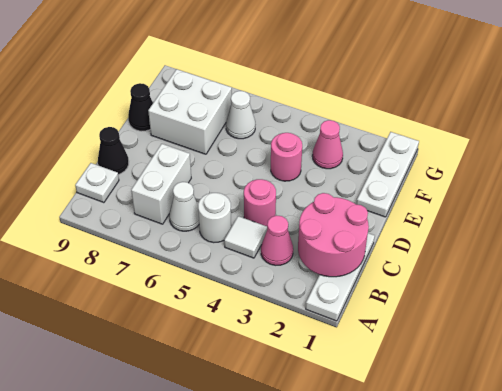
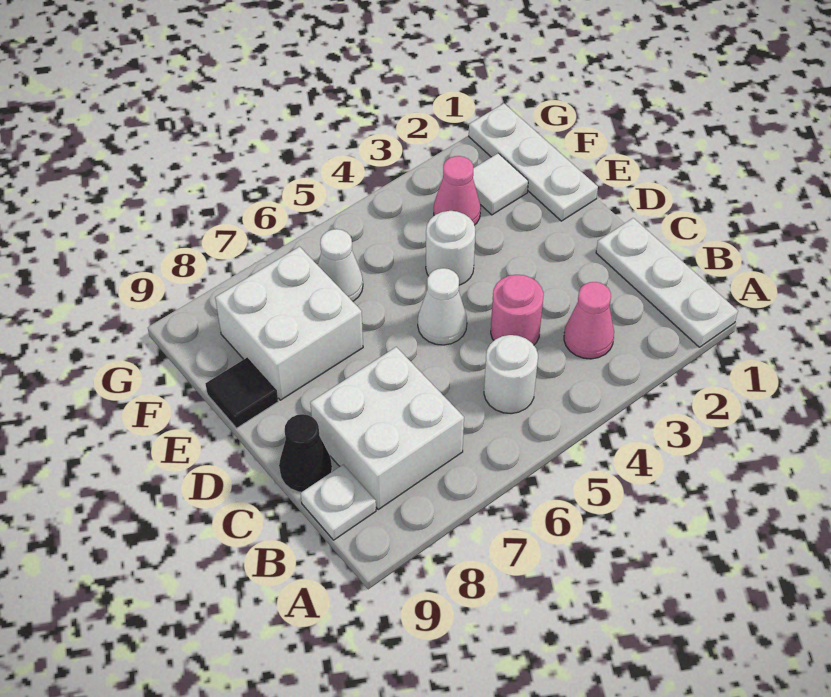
pink round brick B1:C2 level 2 -> none
white tile B4 level 1 -> white tile F2 level 1
white cone B6 level 1 -> white cone D5 level 1
white brick B7:C7 level 1 -> white brick B7:C8 level 1
pink round brick E4 level 1 -> white round brick E4 level 1
black cone E9 level 1 -> black tile E9 level 1

